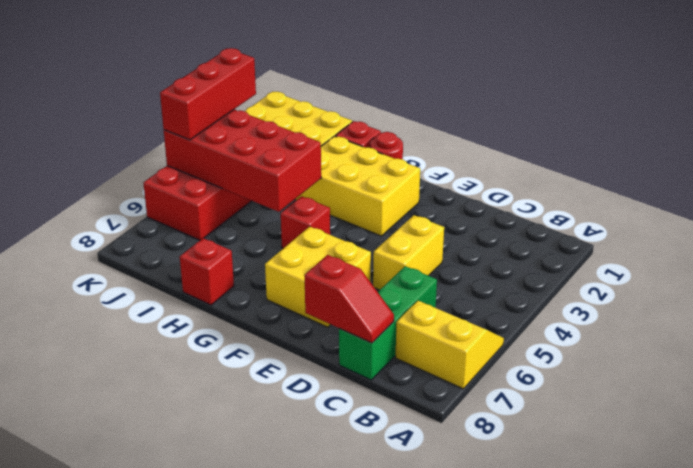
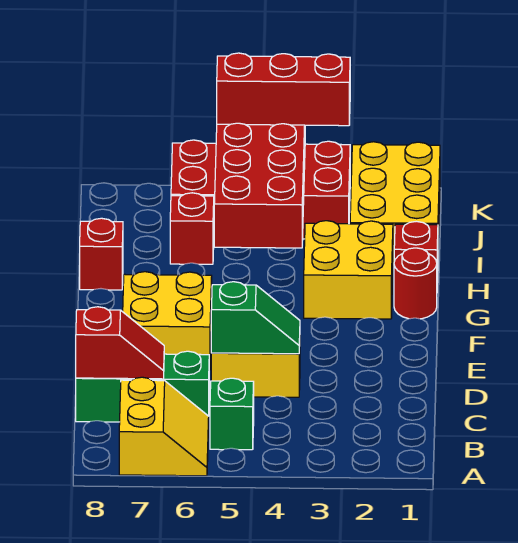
none -> green brick B5 level 1
red slope C8:D8 level 2 top D -> red slope C7:C8 level 2 top 8
none -> green slope D4:D5 level 2 top 5
yellow brick F2:H3 level 1 -> yellow brick G2:H3 level 1
red brick G5 level 1 -> red brick I6 level 1

